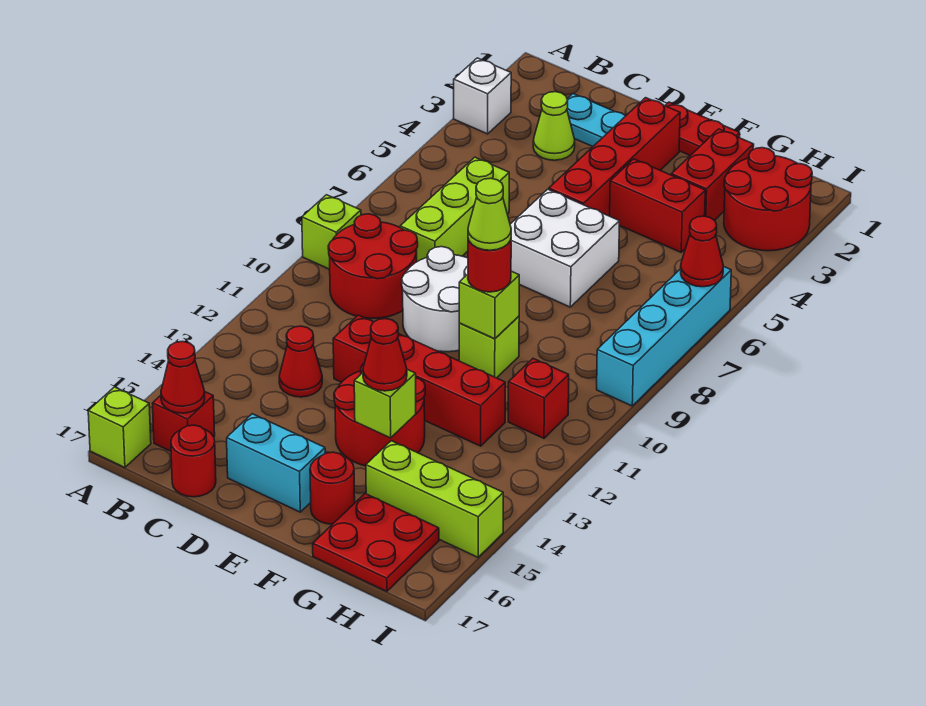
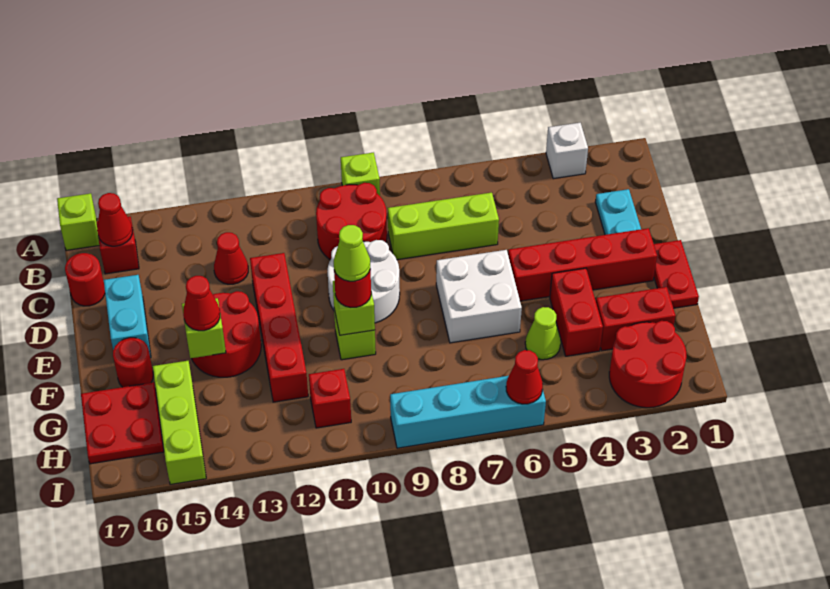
lime cone C3 level 1 -> lime cone G5 level 1

